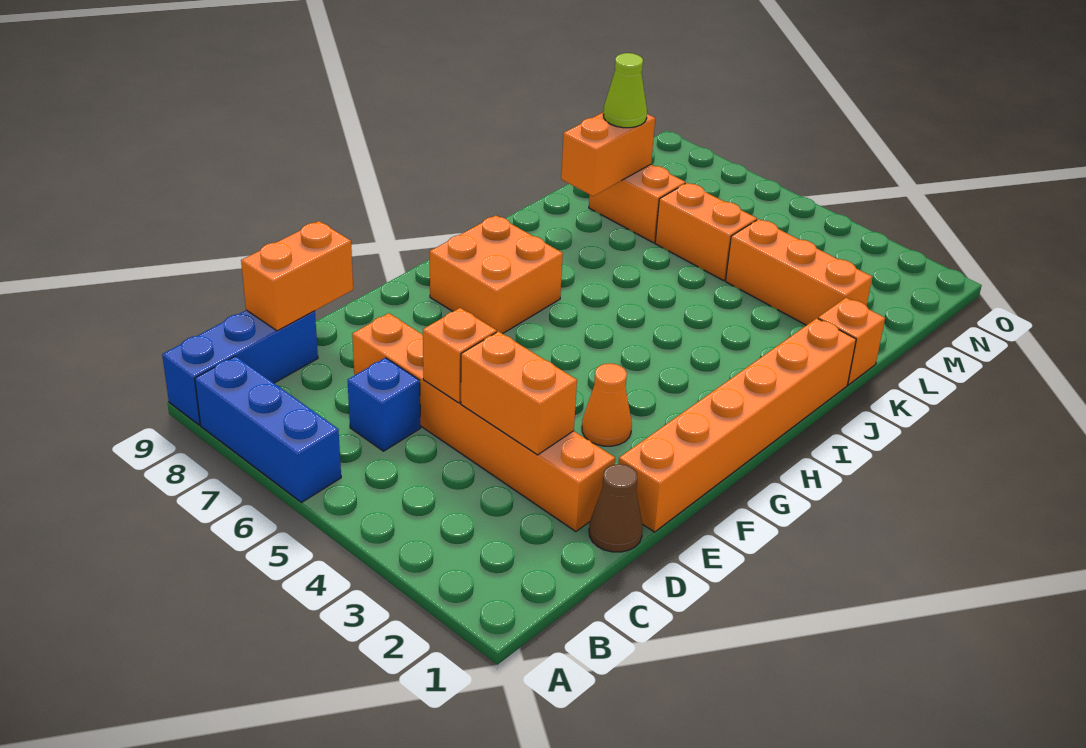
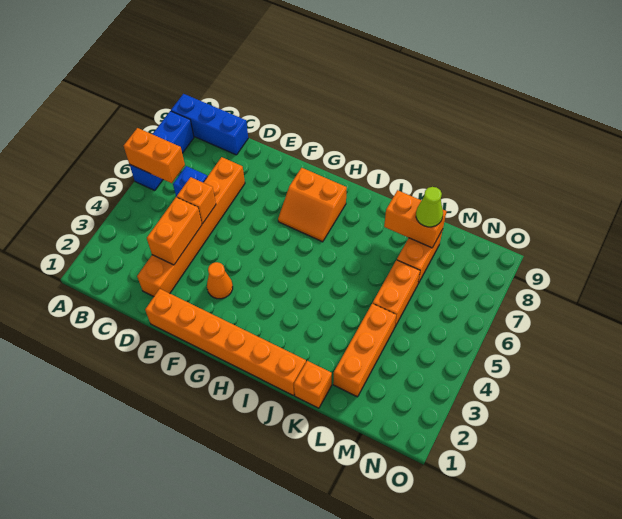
orange brick C9:D9 level 2 -> orange brick A6:B6 level 2
brown cone D1 level 1 -> none
orange brick G7:H8 level 1 -> orange slope G7:H8 level 1 top 8

